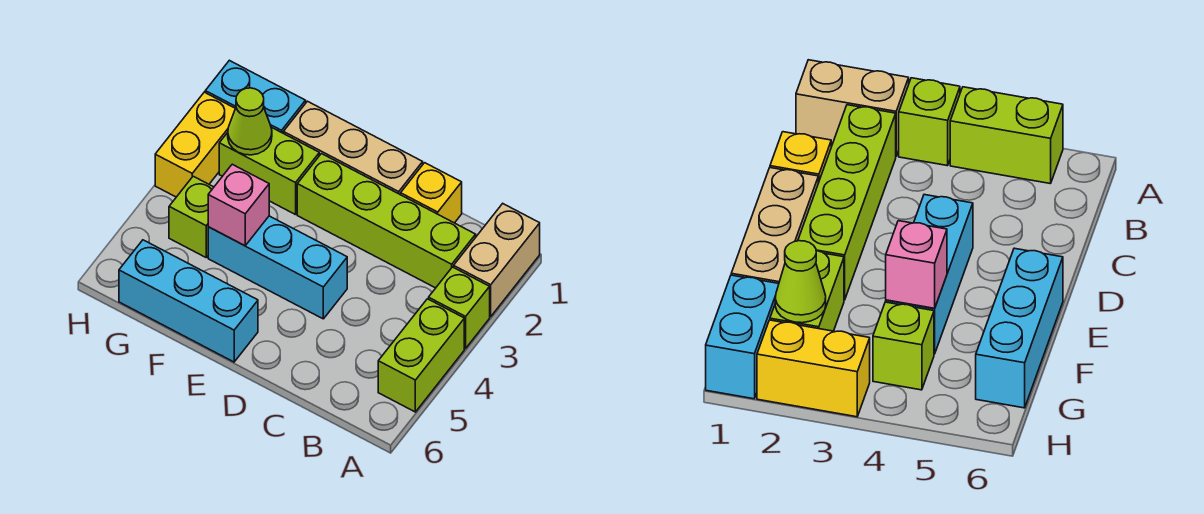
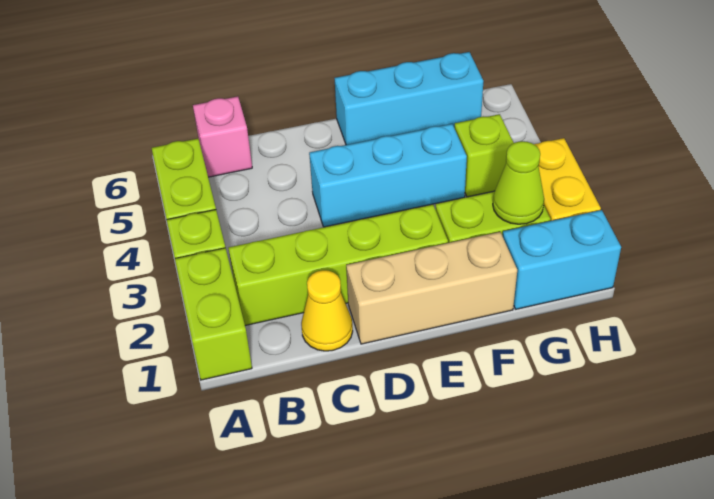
tan brick A1:A2 level 1 -> lime brick A1:A2 level 1
yellow brick C1 level 1 -> yellow cone C1 level 1
pink brick F4 level 2 -> pink brick B6 level 1

